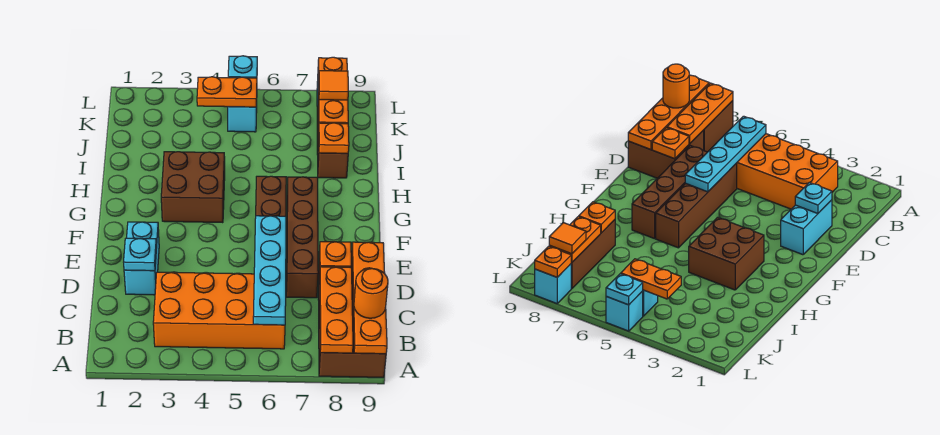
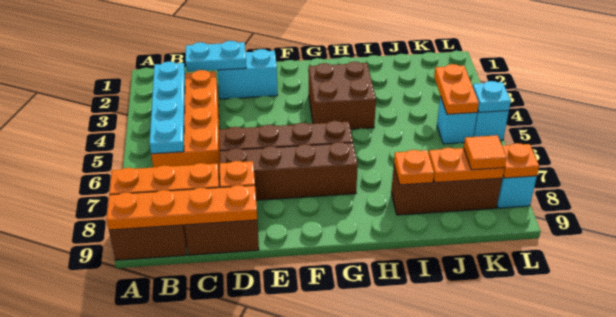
cyan plate B6:E6 level 2 -> cyan plate B3:B6 level 2
orange round brick B9 level 3 -> none
cyan plate D2 level 2 -> cyan plate C2:D2 level 2

